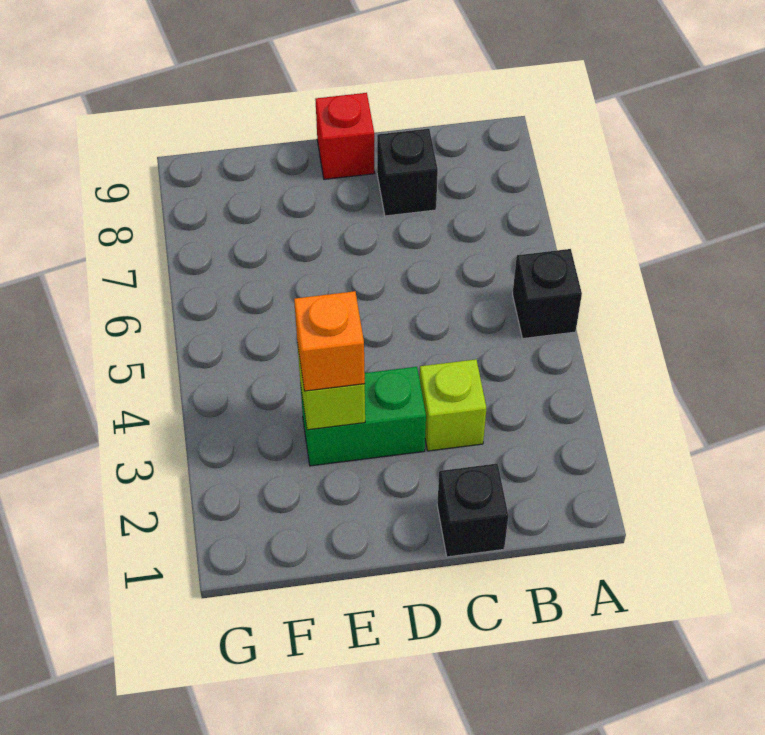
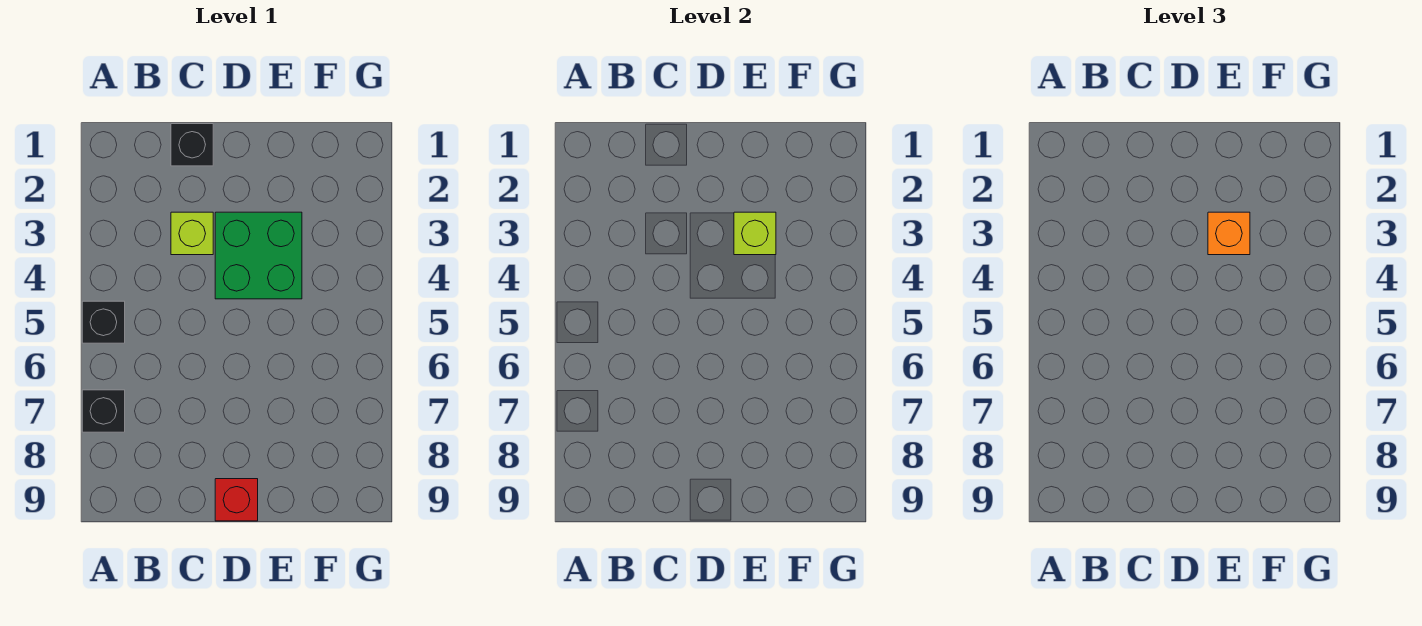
black brick C8 level 1 -> black brick A7 level 1
green brick D3:E3 level 1 -> green brick D3:E4 level 1

